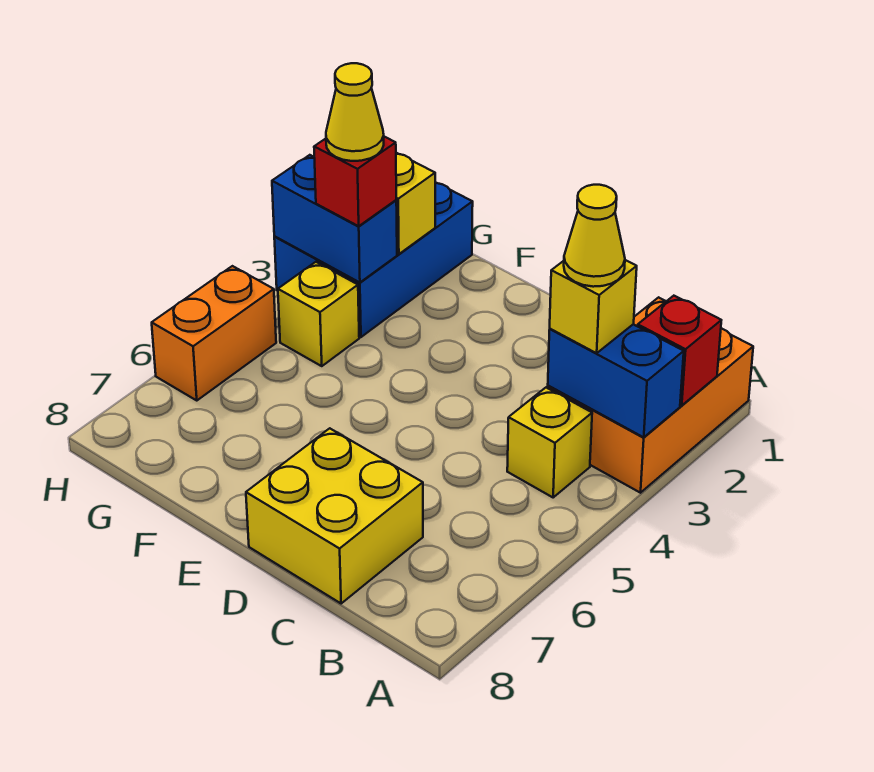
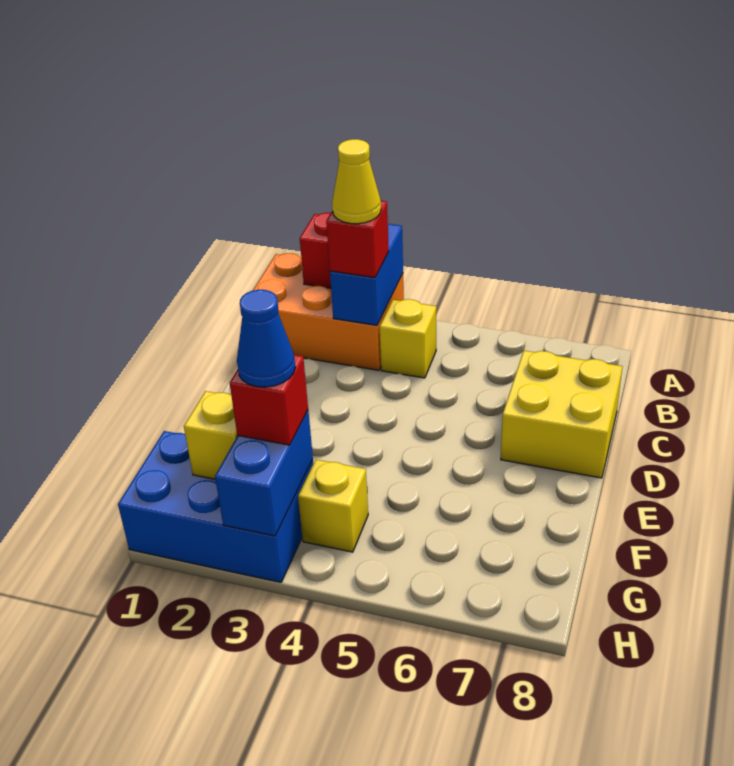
yellow brick B3 level 3 -> red brick B3 level 3
yellow cone G3 level 4 -> blue cone G3 level 4
orange brick H5:H6 level 1 -> none

